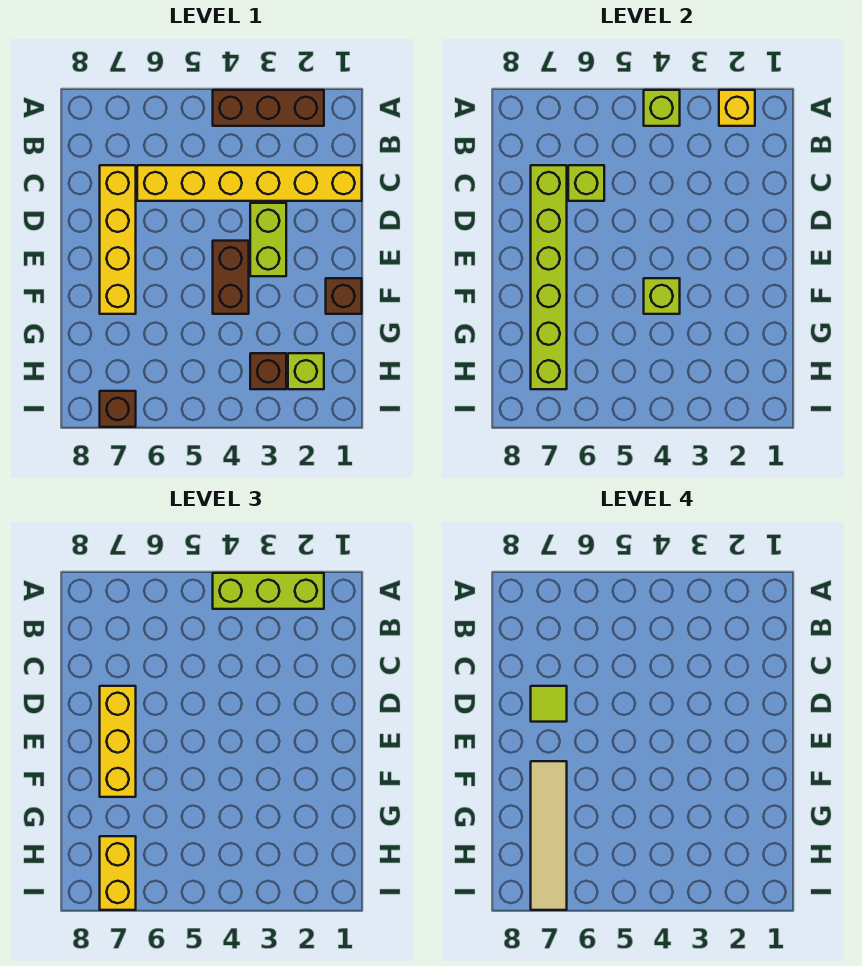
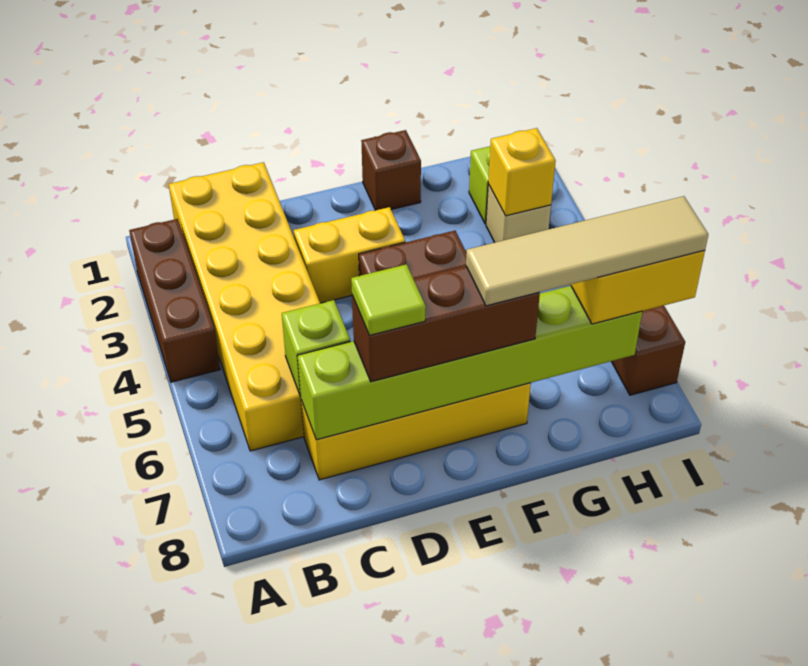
yellow brick A2 level 2 -> yellow brick H3 level 2
lime brick A2:A4 level 3 -> none
lime brick A4 level 2 -> none
yellow brick C1:C6 level 1 -> yellow brick B1:C6 level 1
lime brick D3:E3 level 1 -> yellow brick D3:E3 level 1
yellow brick D7:F7 level 3 -> brown brick D7:F7 level 3
lime brick F4 level 2 -> none
brown brick H3 level 1 -> tan brick H3 level 1

